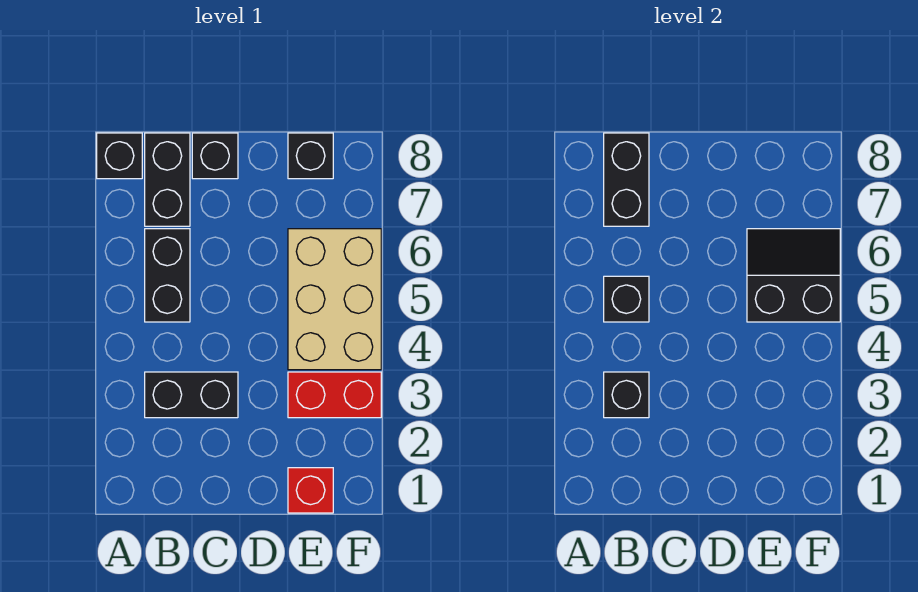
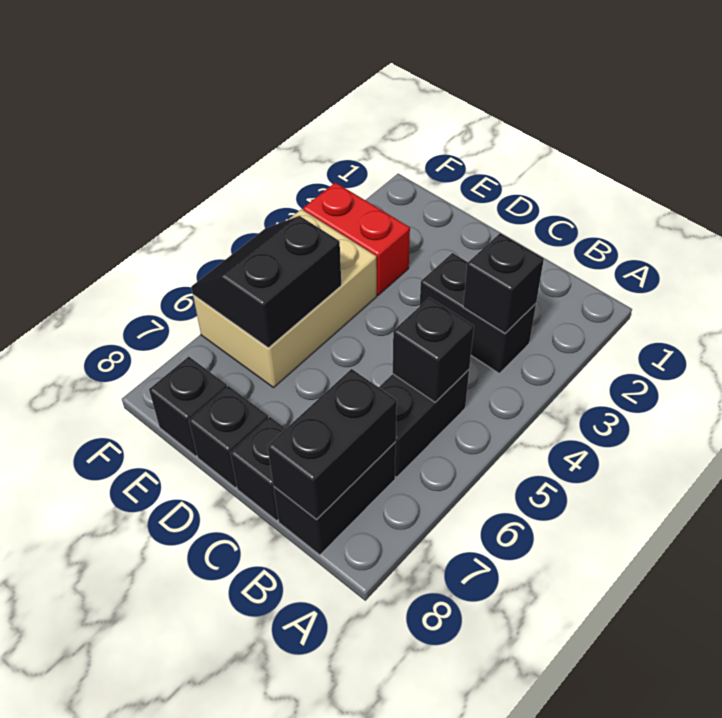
black brick A8 level 1 -> black brick D8 level 1
red brick E1 level 1 -> none
black slope E5:F6 level 2 top 5 -> black slope E5:F6 level 2 top E

